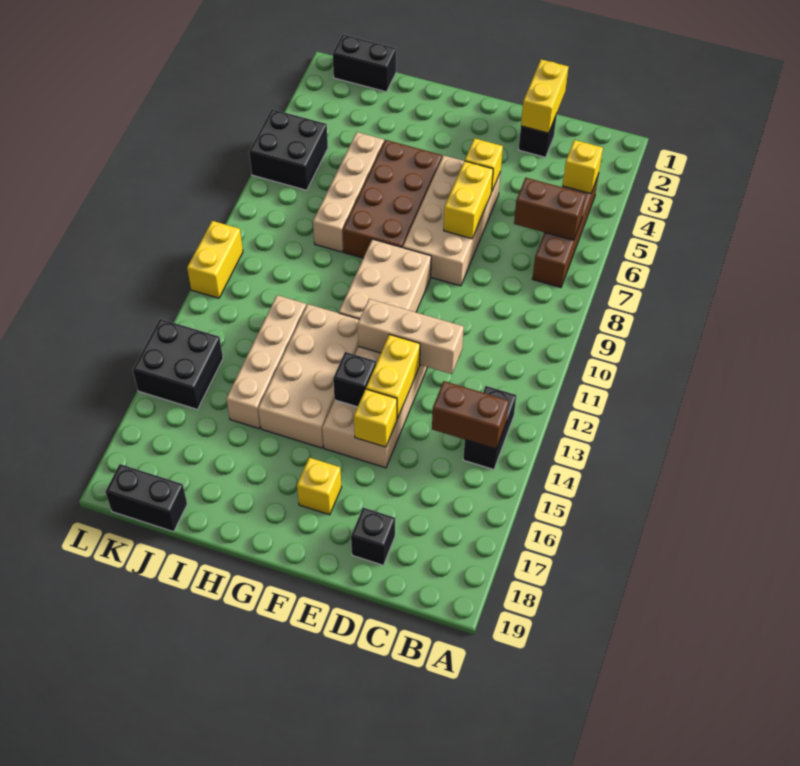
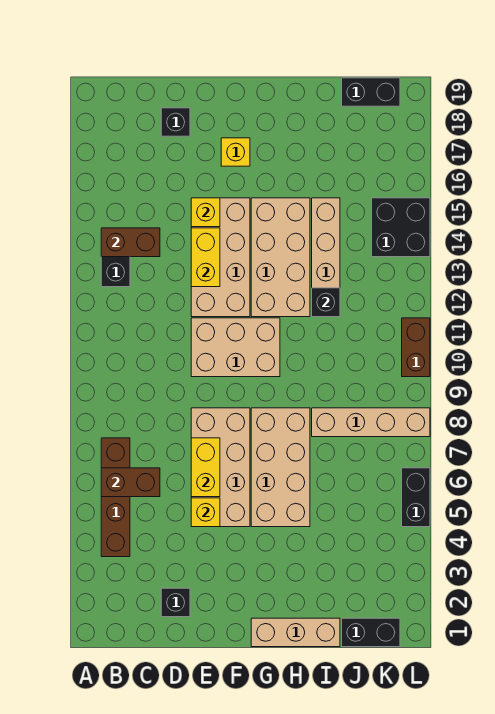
yellow brick B4 level 2 -> none
yellow brick D1:D2 level 2 -> none
tan brick D12:F12 level 2 -> tan brick G1:I1 level 1
tan brick F9:G11 level 1 -> tan brick E10:G11 level 1
black brick F14 level 2 -> black brick I12 level 2
brown brick G5:H8 level 1 -> tan brick G5:H8 level 1
tan brick I5:I8 level 1 -> tan brick I8:L8 level 1
black brick K5:L6 level 1 -> black brick L5:L6 level 1
yellow brick L10:L11 level 1 -> brown brick L10:L11 level 1

